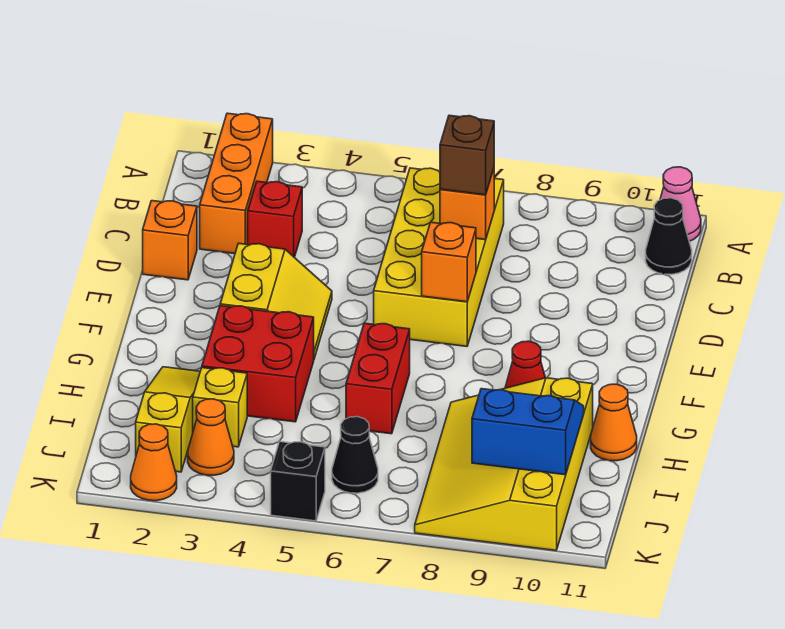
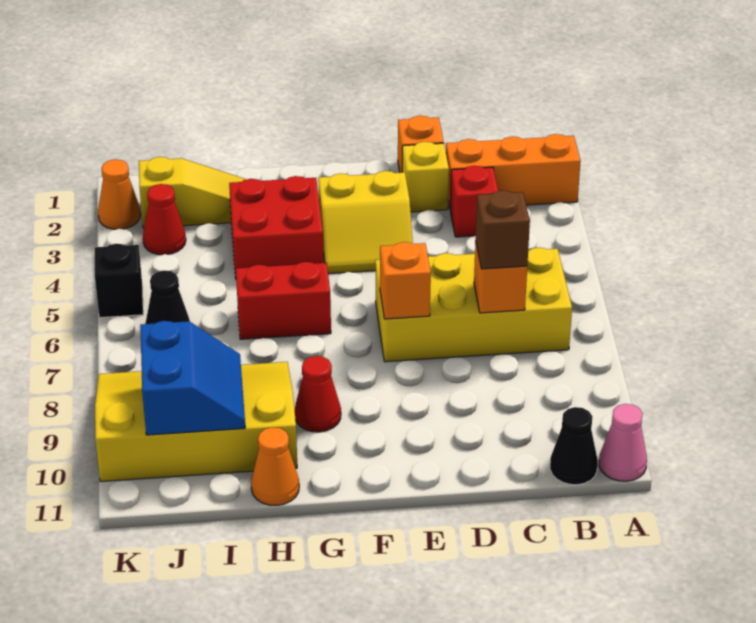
yellow brick I3 level 1 -> yellow brick D2 level 1
orange cone J3 level 1 -> red cone J3 level 1

